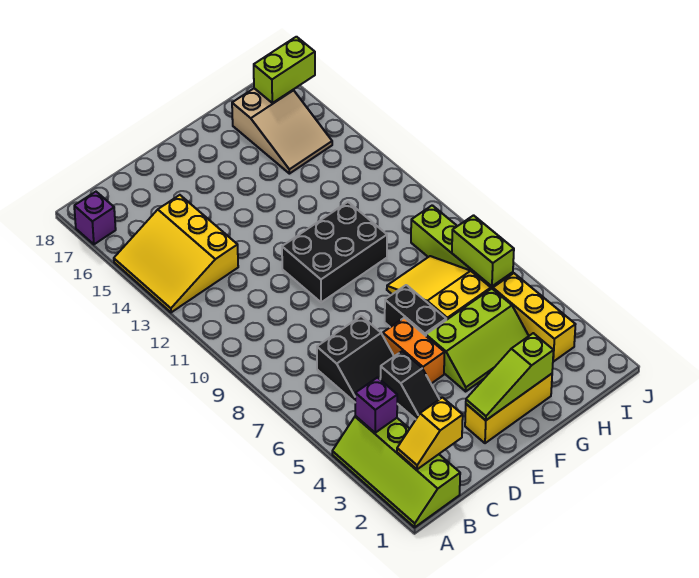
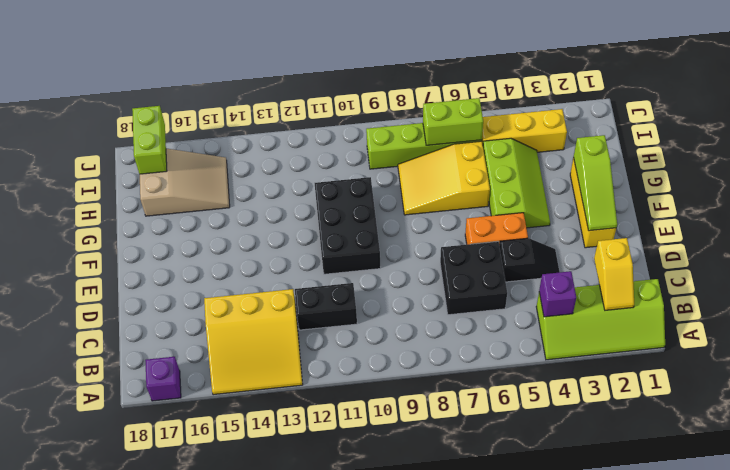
black slope C6:D7 level 1 top 7 -> black brick C6:D7 level 1
black brick F6:F7 level 1 -> black brick C11:C12 level 1

